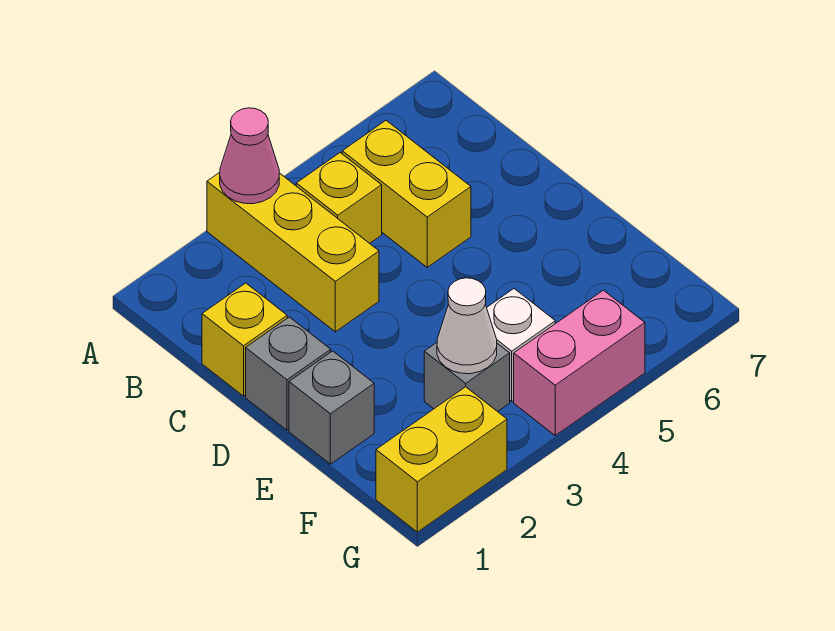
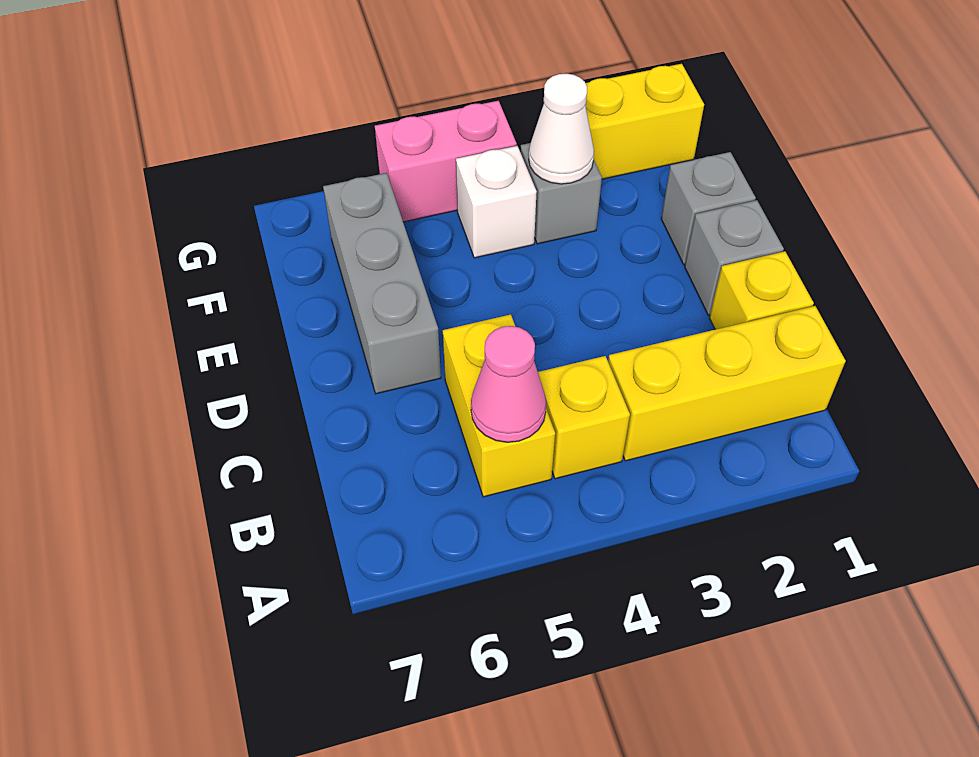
yellow brick A3:C3 level 1 -> yellow brick B1:B3 level 1
pink cone A3 level 2 -> pink cone B5 level 2
none -> grey brick D6:F6 level 1

